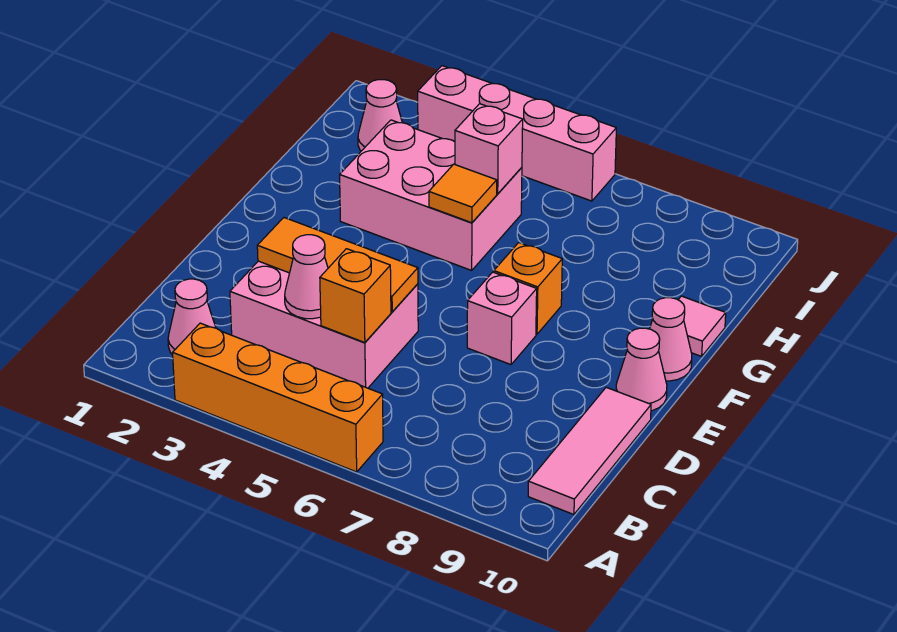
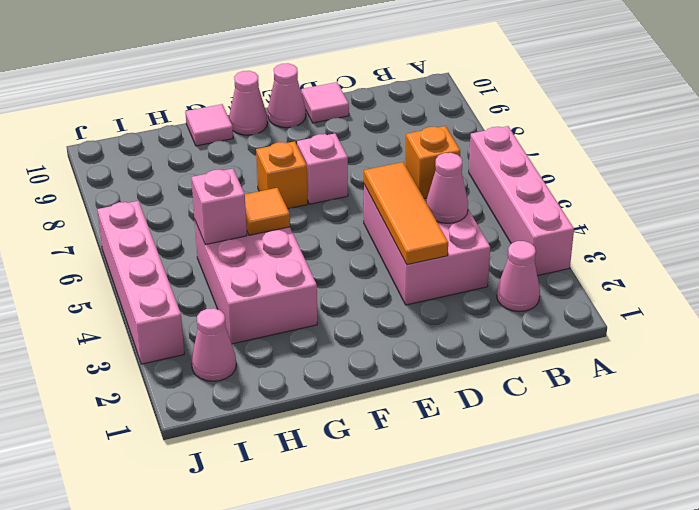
orange brick A3:A6 level 1 -> pink brick A3:A6 level 1
pink tile B10:D10 level 1 -> pink tile D10 level 1

